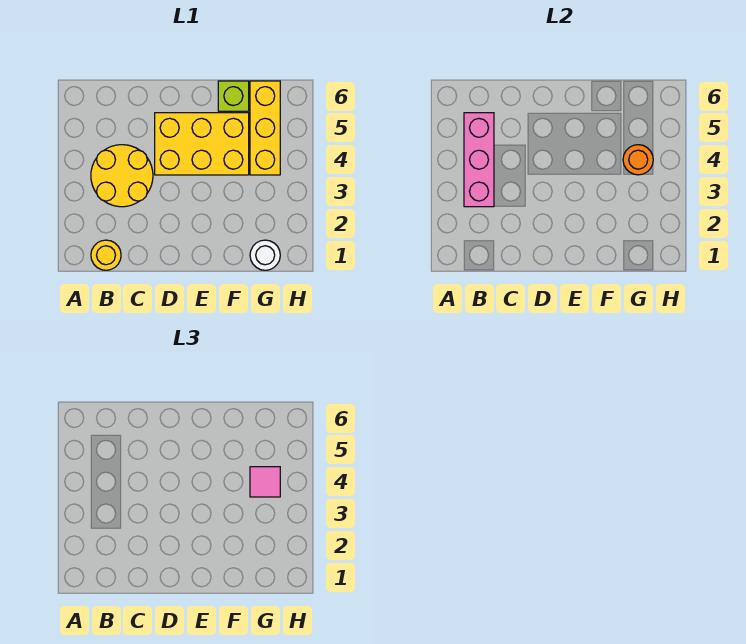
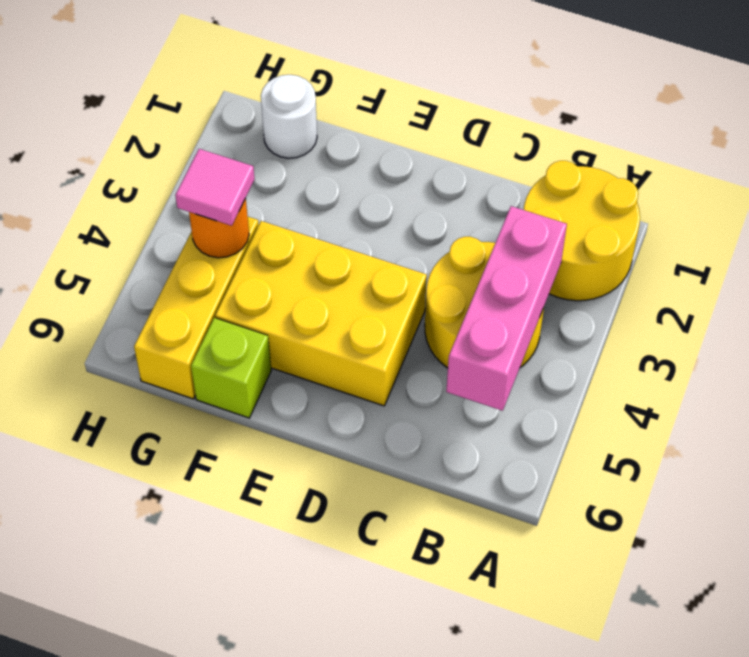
yellow round brick B1 level 1 -> yellow round brick A1:B2 level 1

